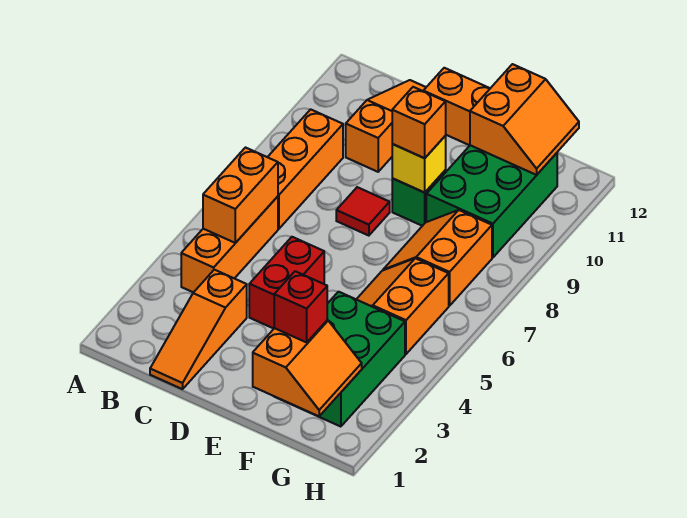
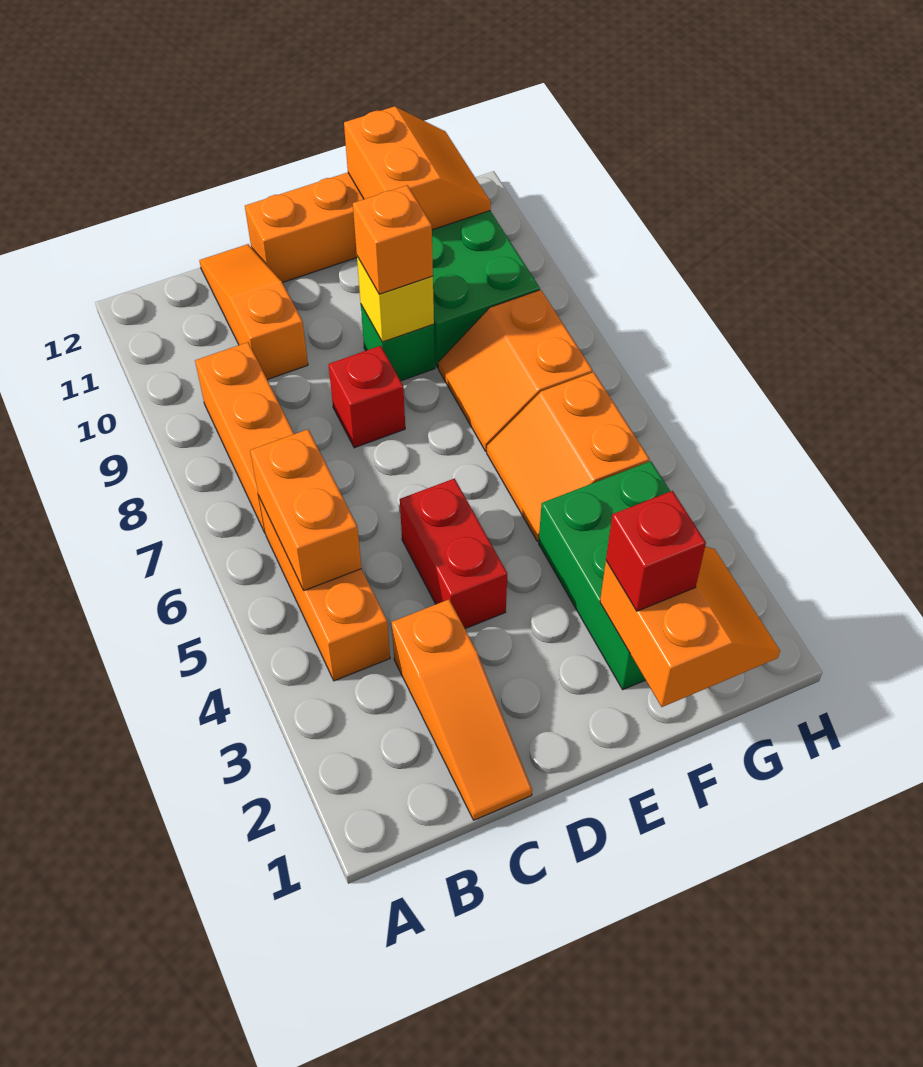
red tile D8 level 1 -> red brick D8 level 1

